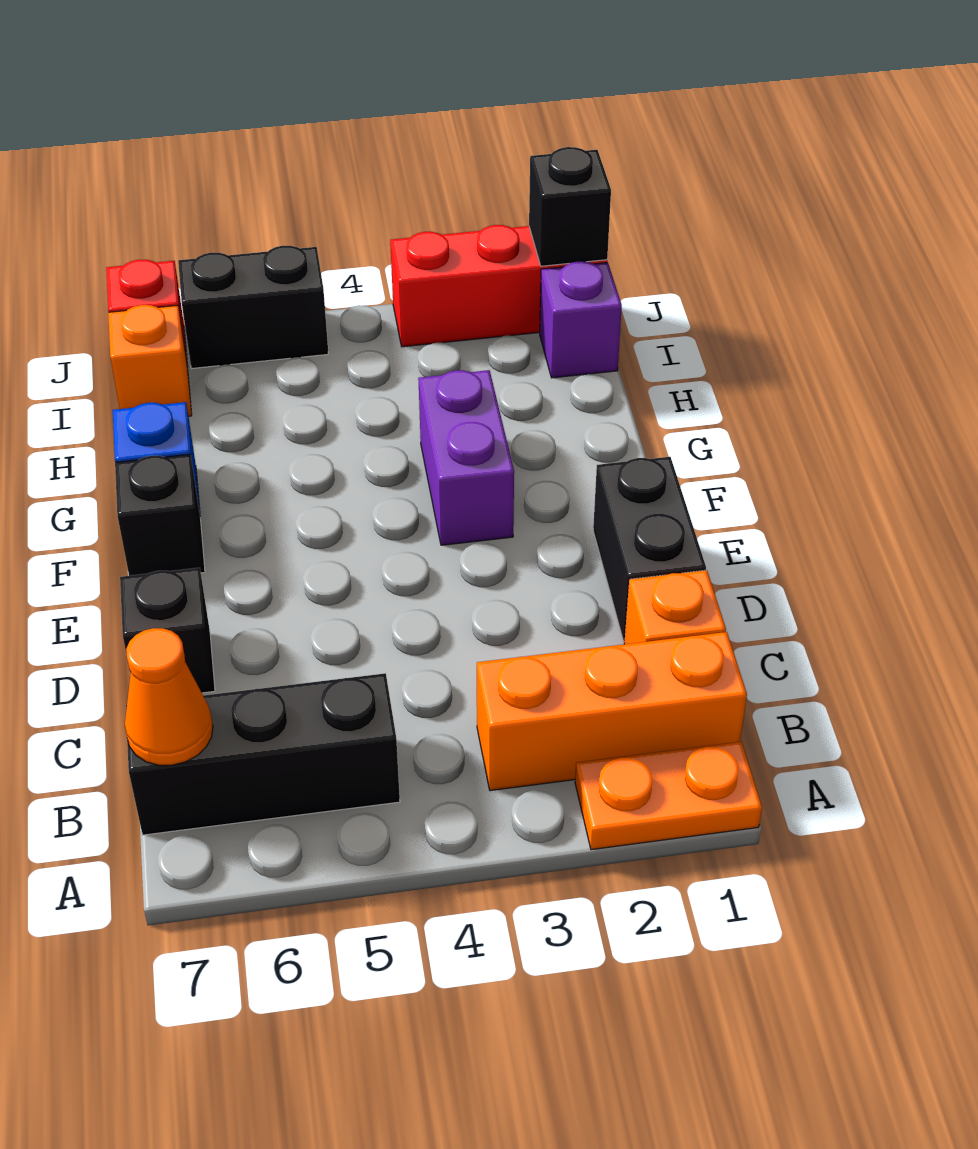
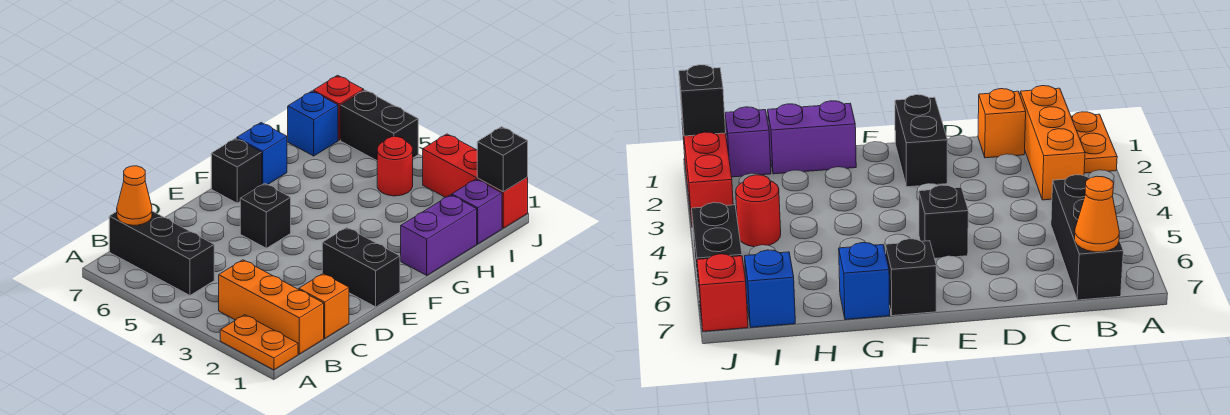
black brick D1:E1 level 1 -> black brick E1:E2 level 1
black brick D7 level 1 -> black brick E5 level 1
purple brick F3:G3 level 1 -> purple brick G1:H1 level 1
none -> red round brick I4 level 1
orange brick I7 level 1 -> blue brick I7 level 1

